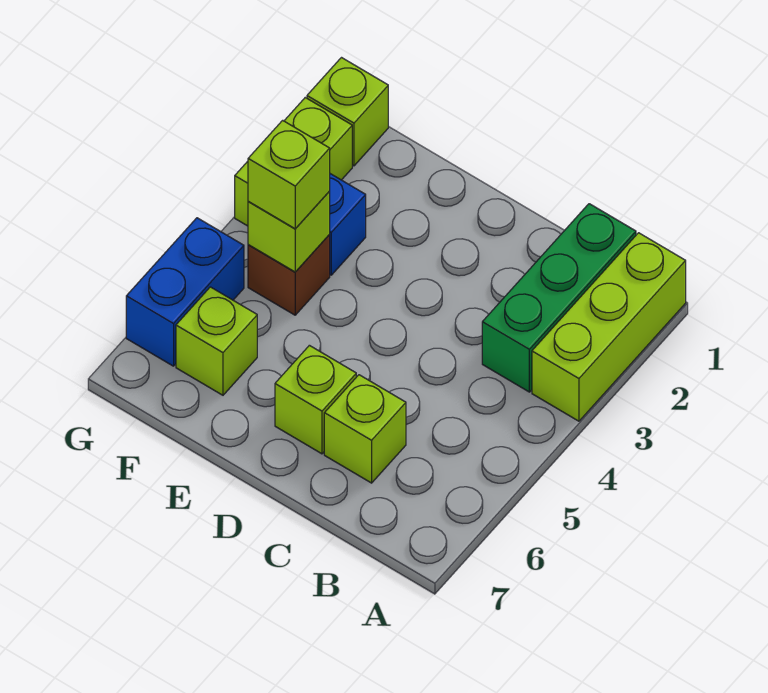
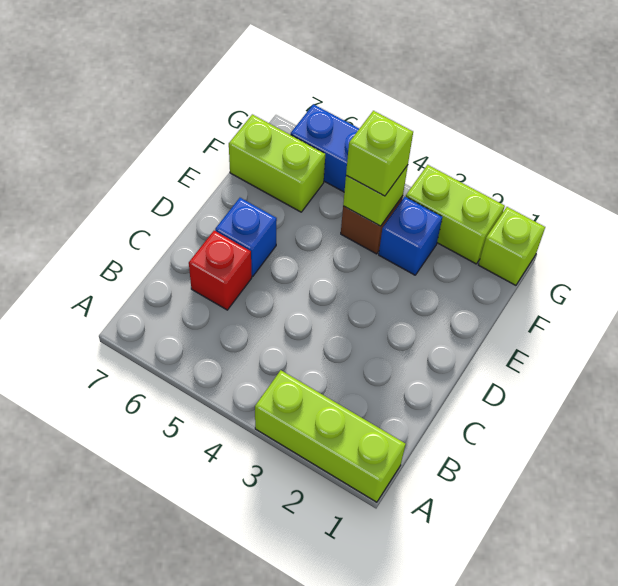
green brick B1:B3 level 1 -> none
lime brick C6 level 1 -> red brick C6 level 1
lime brick D6 level 1 -> blue brick D6 level 1
lime brick F6 level 1 -> lime brick F6:F7 level 1

